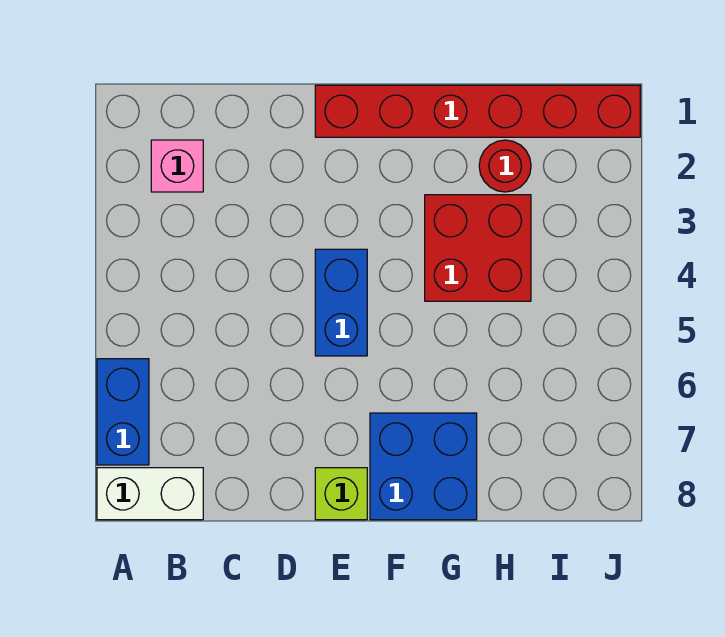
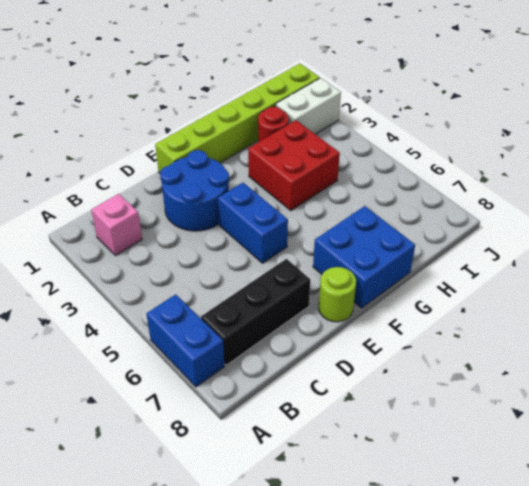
white brick A8:B8 level 1 -> white brick I2:J2 level 1
none -> black brick B7:D7 level 1
none -> blue round brick D2:E3 level 1
red brick E1:J1 level 1 -> lime brick E1:J1 level 1
lime brick E8 level 1 -> lime round brick E8 level 1

